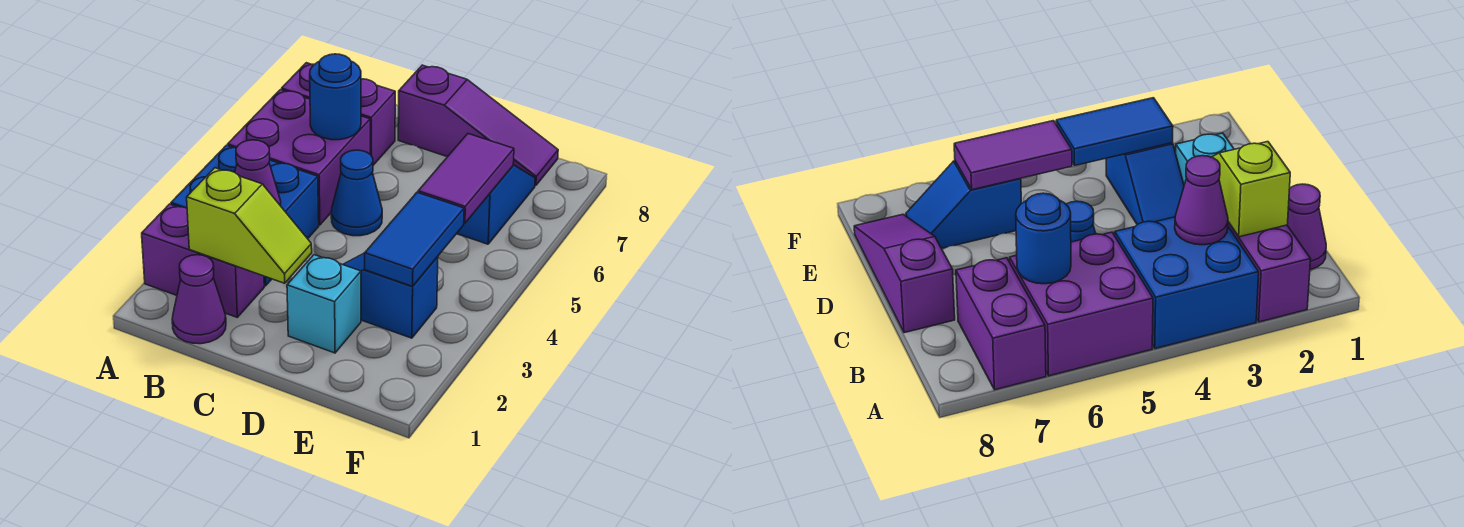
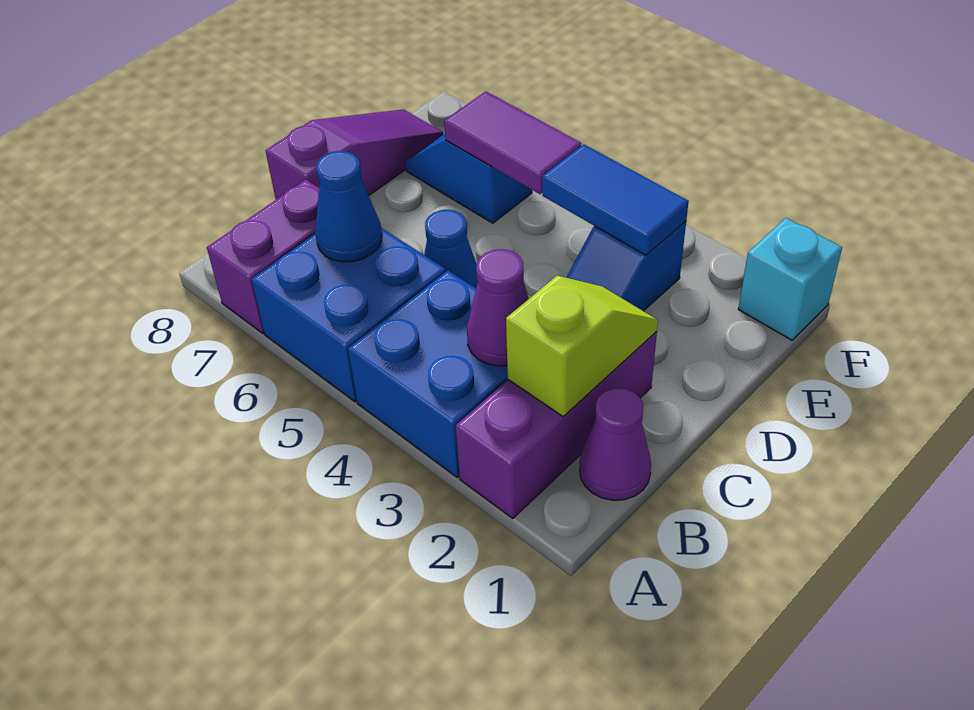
purple brick A2:B2 level 1 -> purple brick A2:C2 level 1
purple brick A5:B6 level 1 -> blue brick A5:B6 level 1
blue round brick B6 level 2 -> blue cone B6 level 2
cyan brick D2 level 1 -> cyan brick F1 level 1

